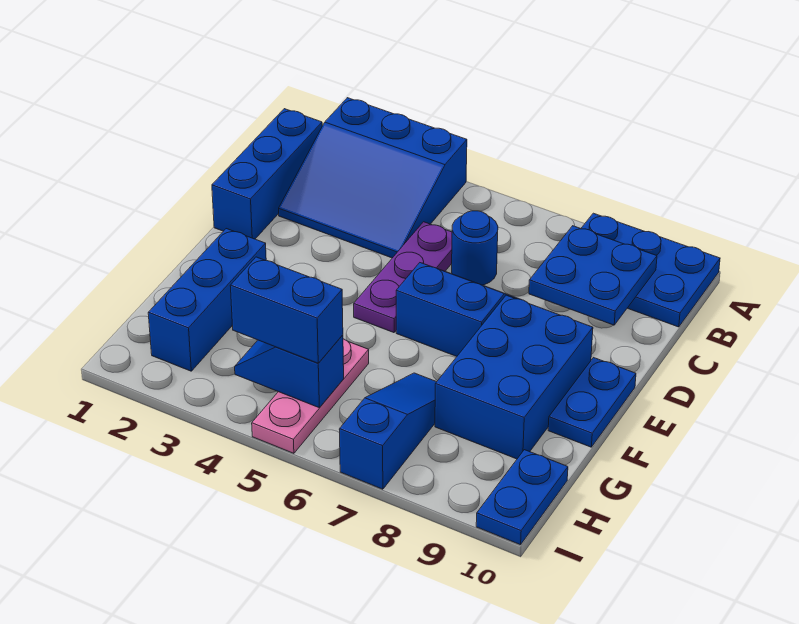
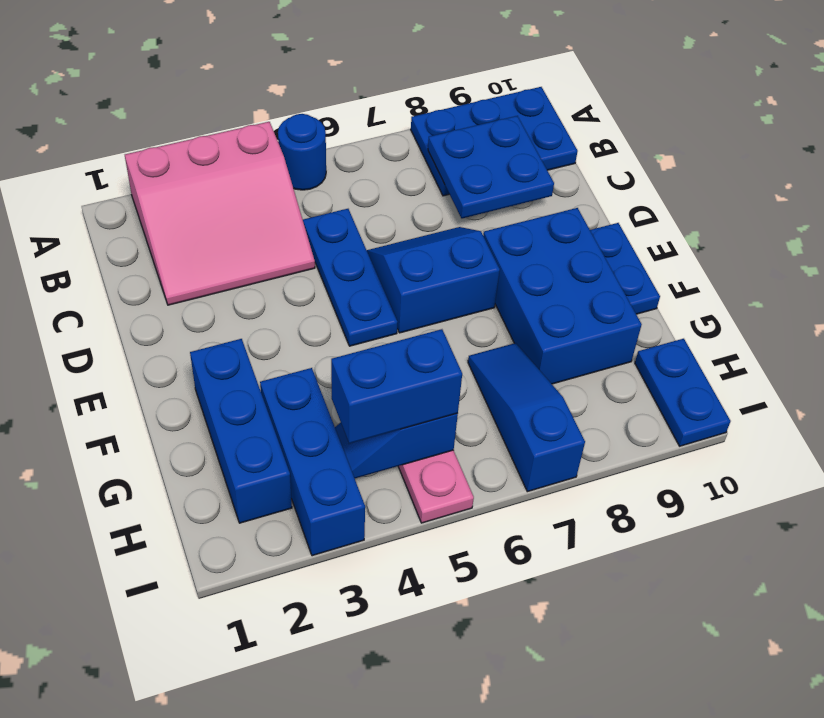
blue slope A2:C4 level 1 top A -> pink slope A2:C4 level 1 top A
blue brick B1:D1 level 1 -> blue brick G3:I3 level 1
purple plate C5:E5 level 1 -> blue plate C5:E5 level 1
blue round brick C6 level 1 -> blue round brick A5 level 1

